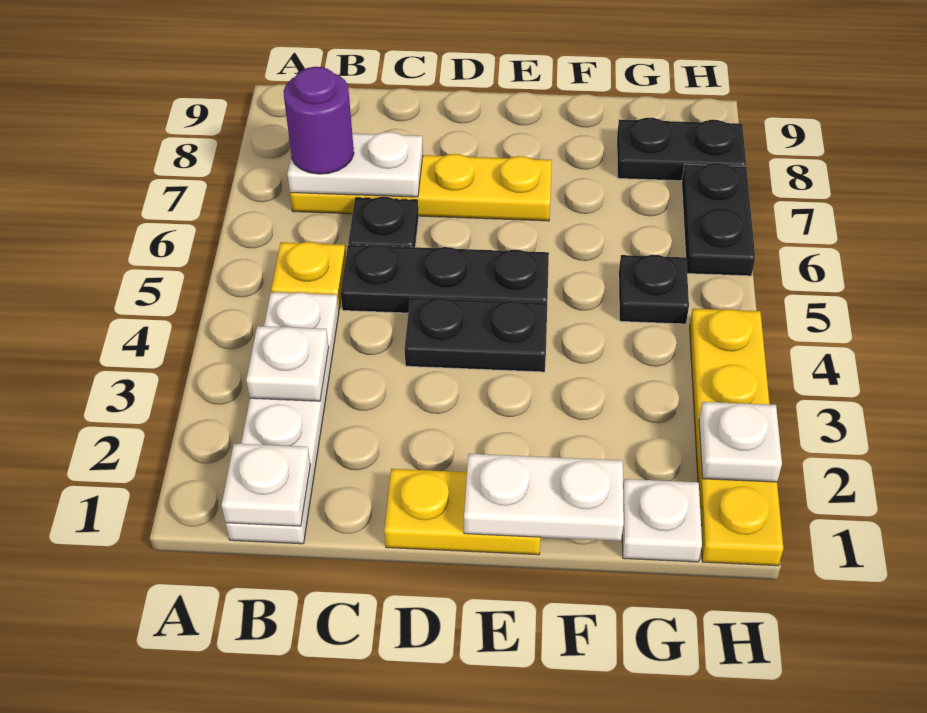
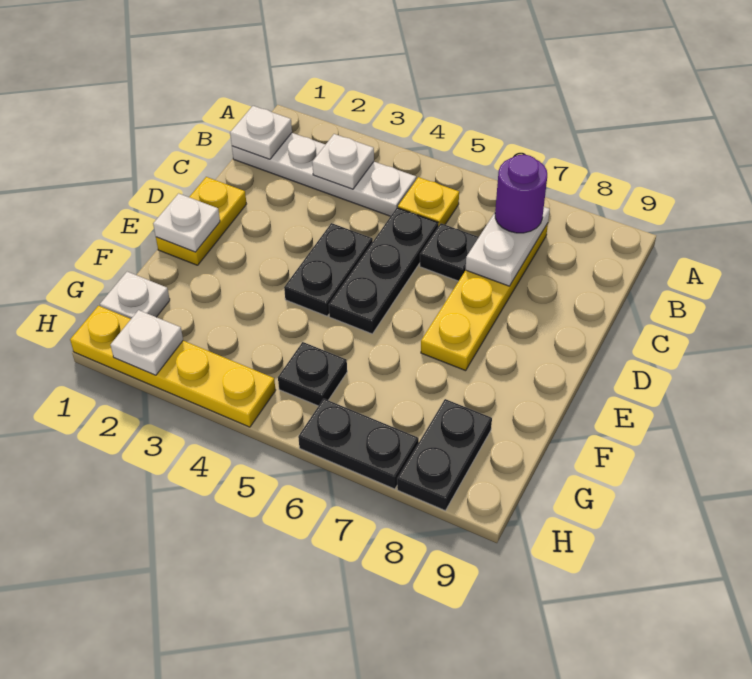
white plate E1:F1 level 2 -> white plate E1 level 2

